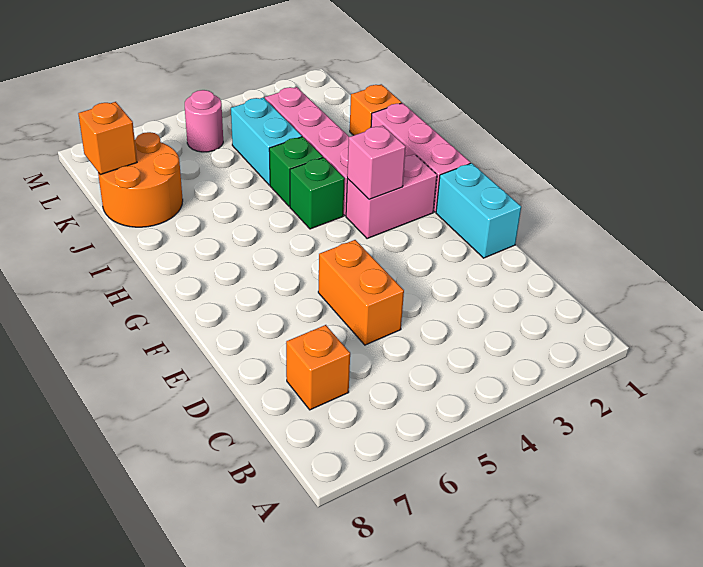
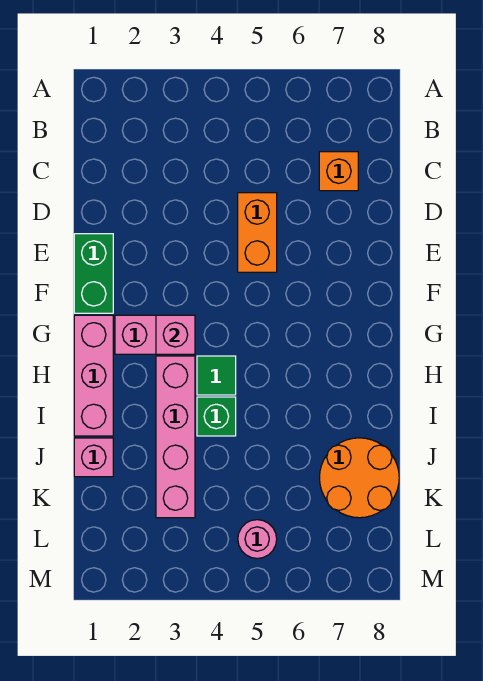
cyan brick E1:F1 level 1 -> green brick E1:F1 level 1
green brick H4 level 1 -> green tile H4 level 1
orange brick J1 level 1 -> pink brick J1 level 1
cyan brick J4:K4 level 1 -> none
orange brick K8 level 2 -> none

